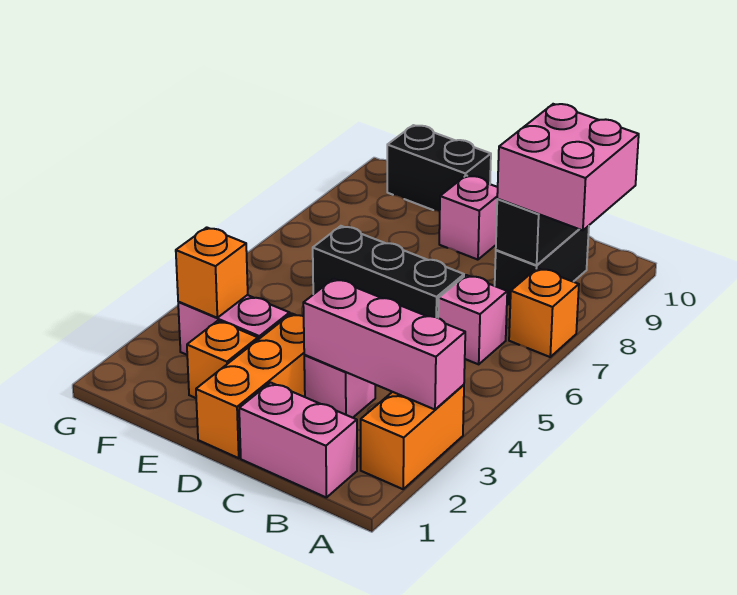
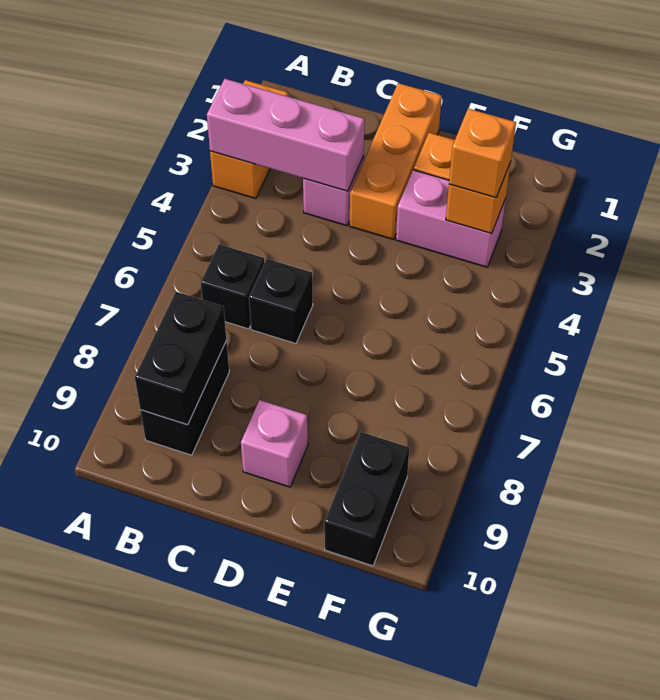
orange brick A7 level 1 -> orange brick F3 level 3
pink brick A8:B9 level 3 -> none
pink brick B1:C1 level 1 -> none
pink brick B6 level 1 -> black brick B6 level 1
black brick C6:E6 level 1 -> black brick C6 level 1
black brick E10:F10 level 1 -> black brick F9:F10 level 1

